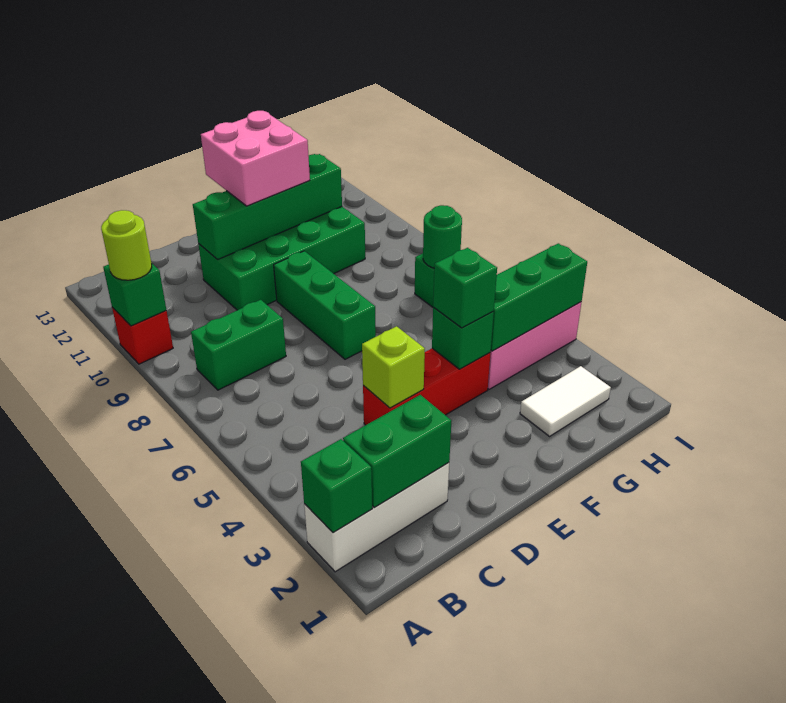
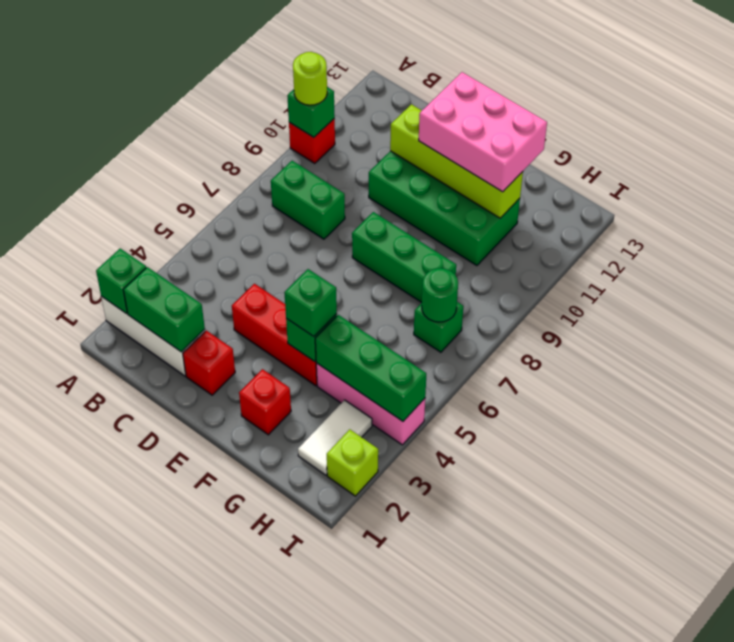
none -> red brick D2 level 1
lime brick D4 level 2 -> lime brick I2 level 1
green brick D11:G11 level 2 -> lime brick D11:G11 level 2
green brick E7:E9 level 1 -> green brick E8:G8 level 1
pink brick E11:F12 level 3 -> pink brick E11:G12 level 3
none -> red brick F2 level 1
white tile G2:H2 level 1 -> white tile H2:H3 level 1

